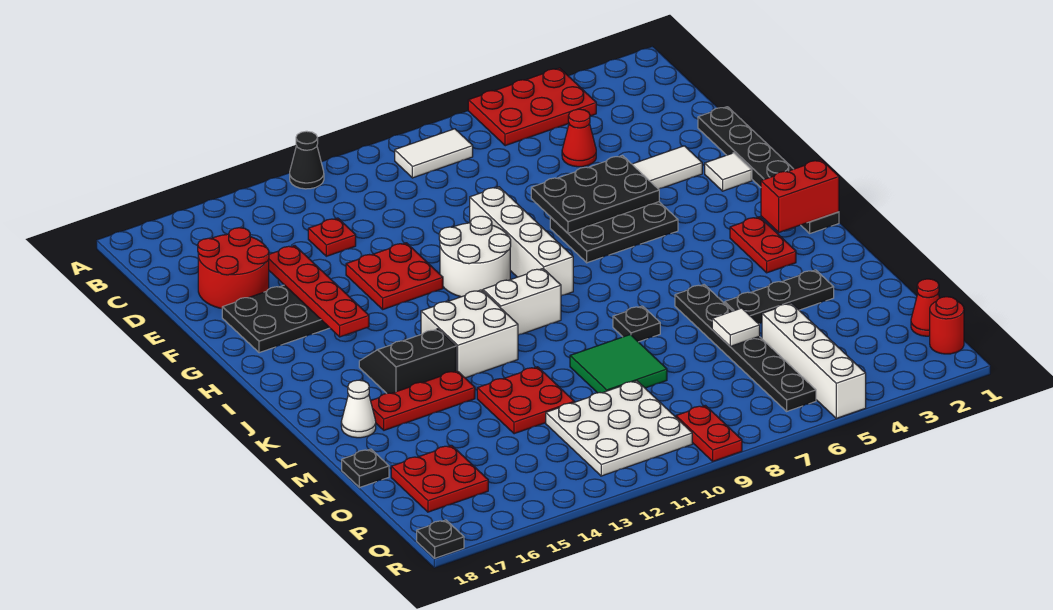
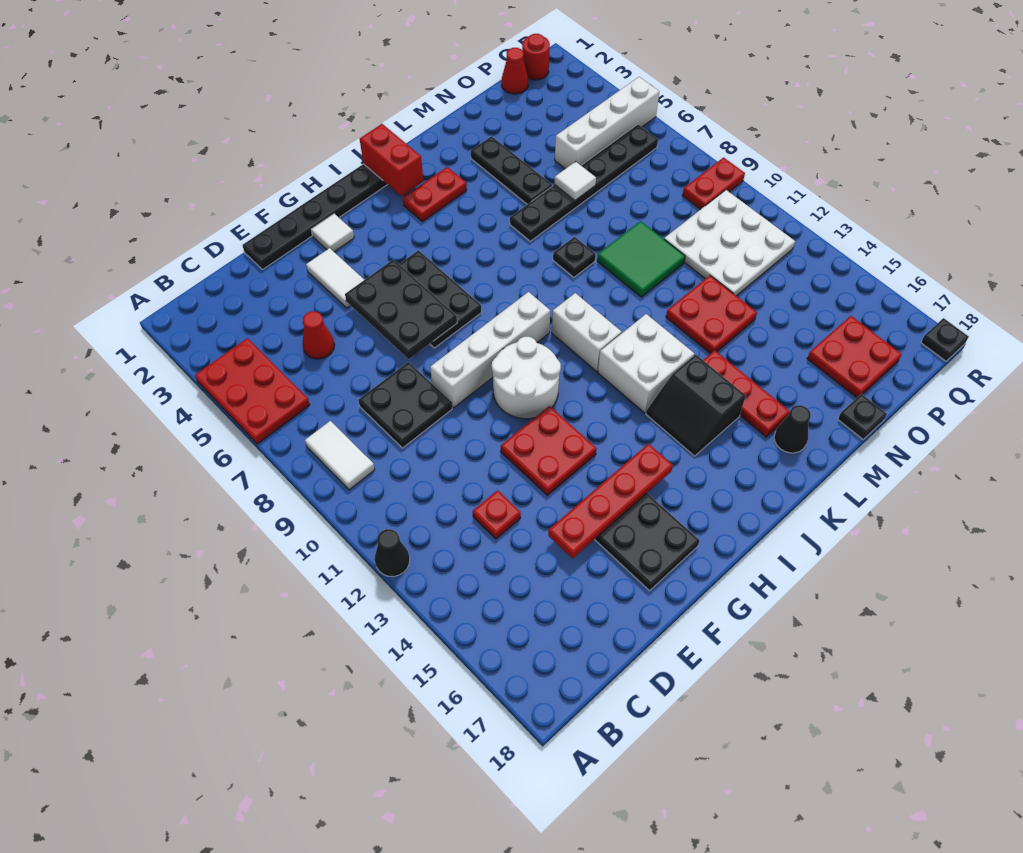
none -> black plate D8:E9 level 1
red round brick D16:E17 level 1 -> none
white cone L17 level 1 -> black cone L17 level 1

